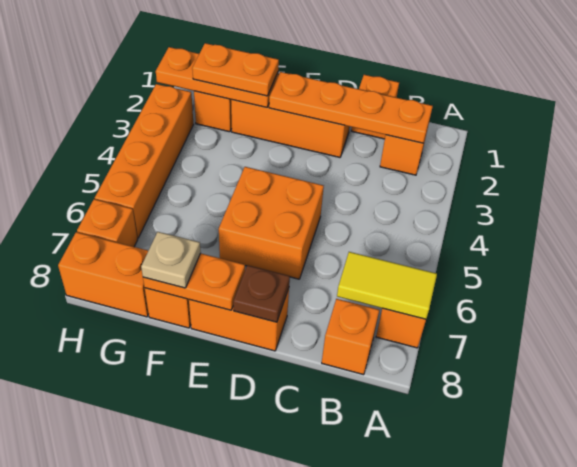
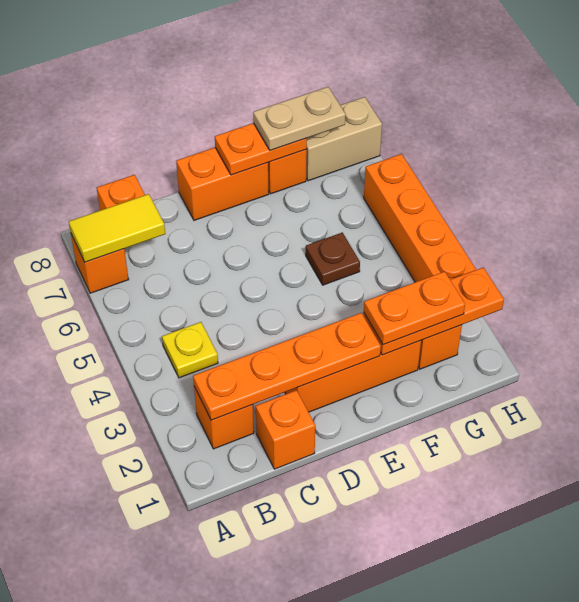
none -> yellow plate B4 level 1
orange brick D5:E6 level 1 -> none
brown plate D8 level 2 -> brown plate F5 level 1
tan plate F8 level 3 -> tan plate F8:G8 level 3
orange brick G8:H8 level 1 -> tan brick G8:H8 level 1
orange brick H7 level 1 -> none

